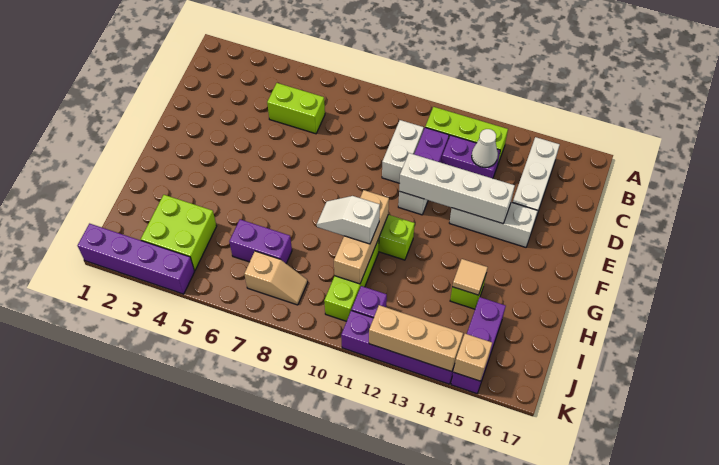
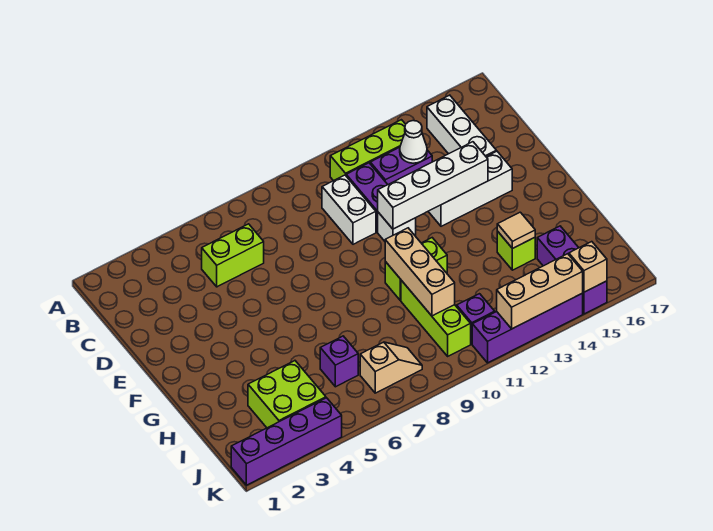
white slope H9:H10 level 3 top 10 -> none
purple brick I6:I7 level 1 -> purple brick I6 level 1

